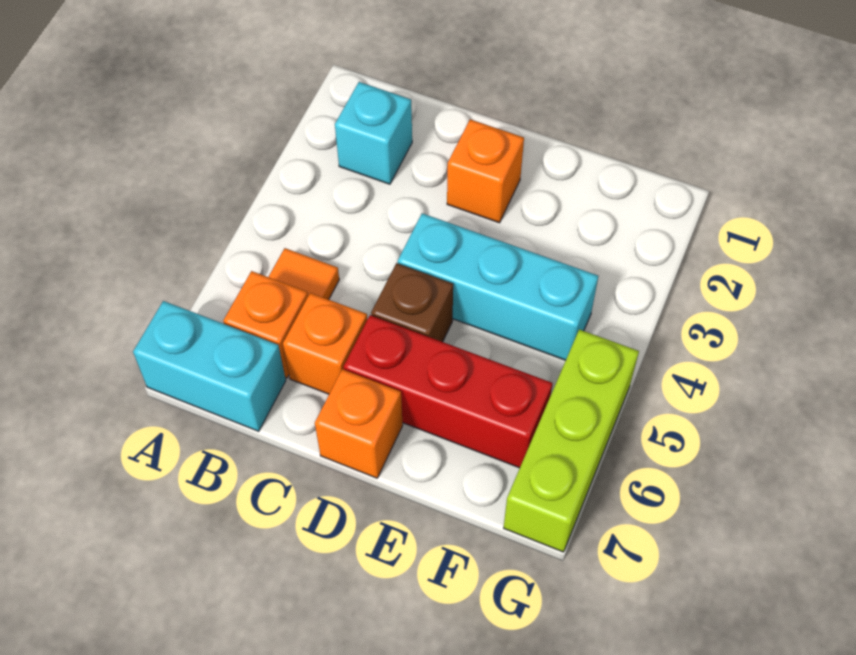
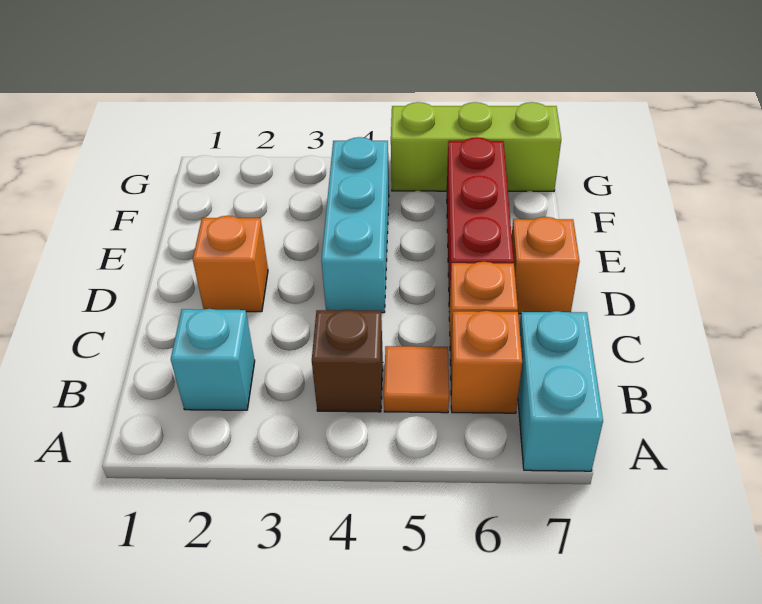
brown brick D5 level 1 -> brown brick B4 level 1

